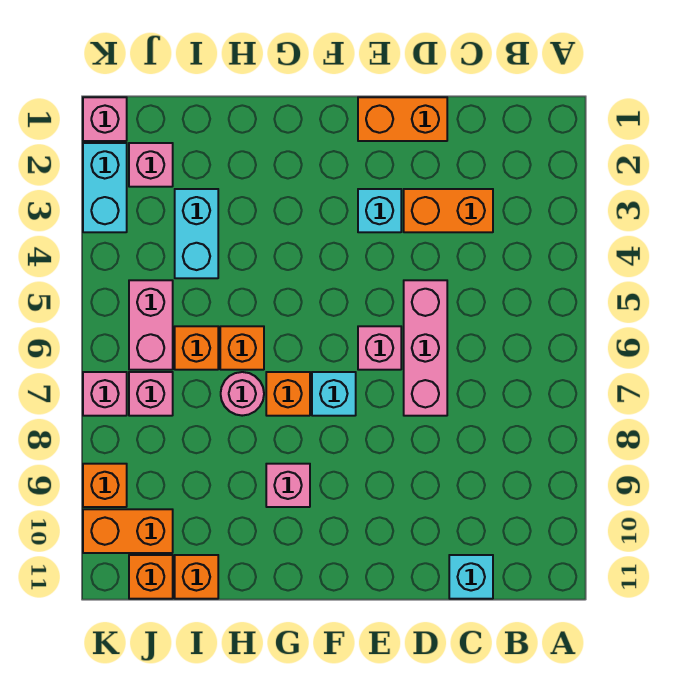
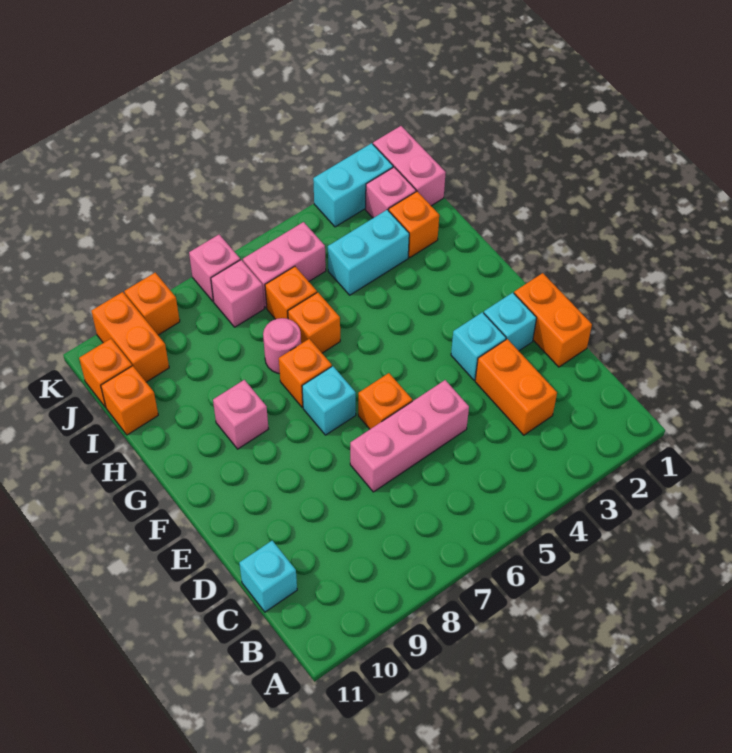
none -> cyan brick E2 level 1
pink brick E6 level 1 -> orange brick E6 level 1
none -> orange brick I2 level 1
pink brick K1 level 1 -> pink brick J1:K1 level 1

